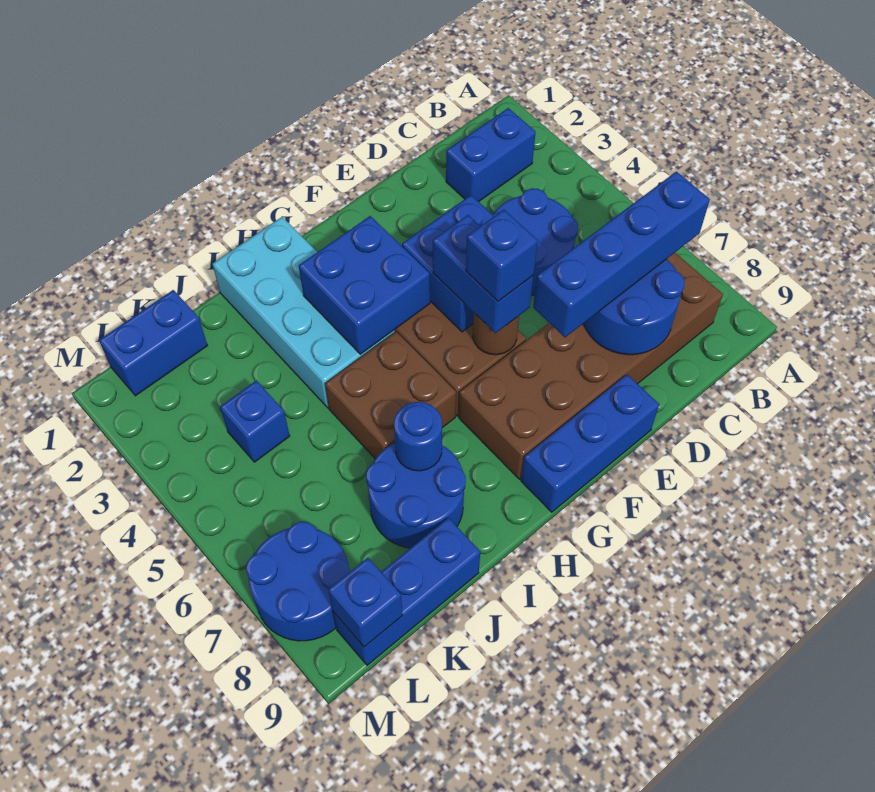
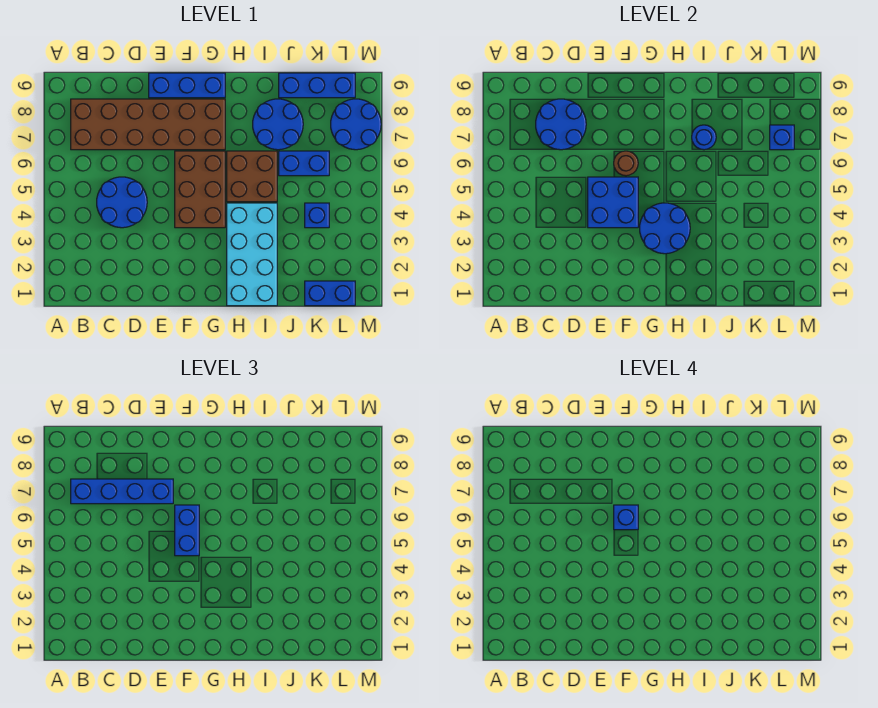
blue brick B2:C2 level 1 -> blue brick J6:K6 level 1
blue brick G3:H4 level 2 -> blue round brick G3:H4 level 2
blue brick L9 level 2 -> blue brick L7 level 2

